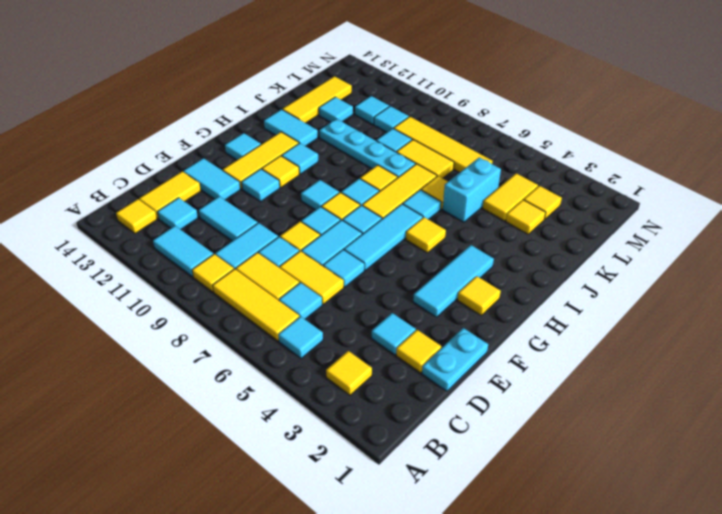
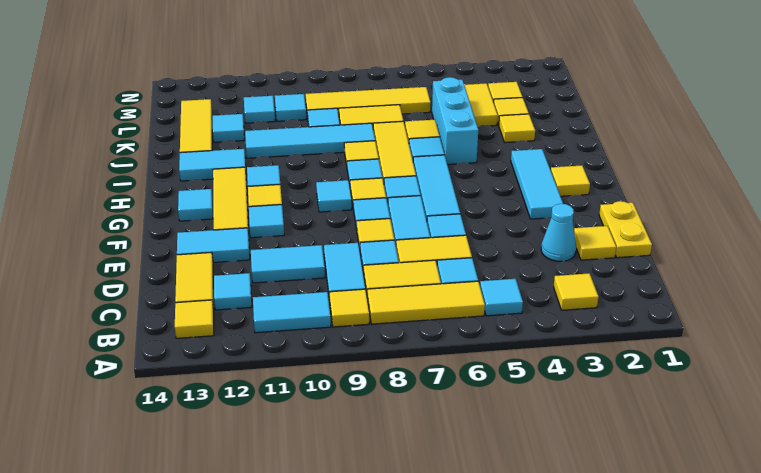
cyan plate D1:E1 level 1 -> yellow plate D1:E1 level 1
cyan tile D3 level 1 -> cyan cone D3 level 1
yellow tile H5 level 1 -> yellow tile J3 level 1
cyan brick J5:K5 level 1 -> cyan brick I5:K5 level 1
cyan plate J8:J11 level 1 -> cyan tile J8:J11 level 1

